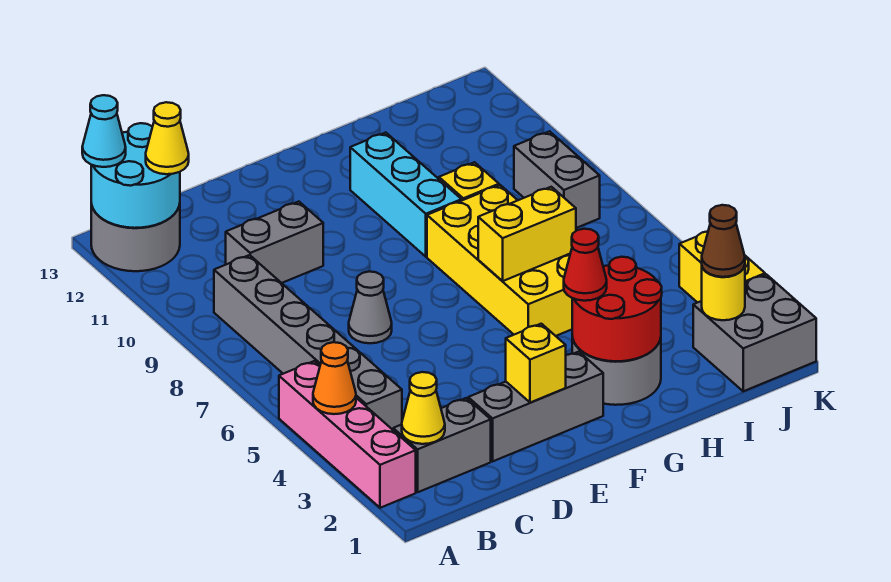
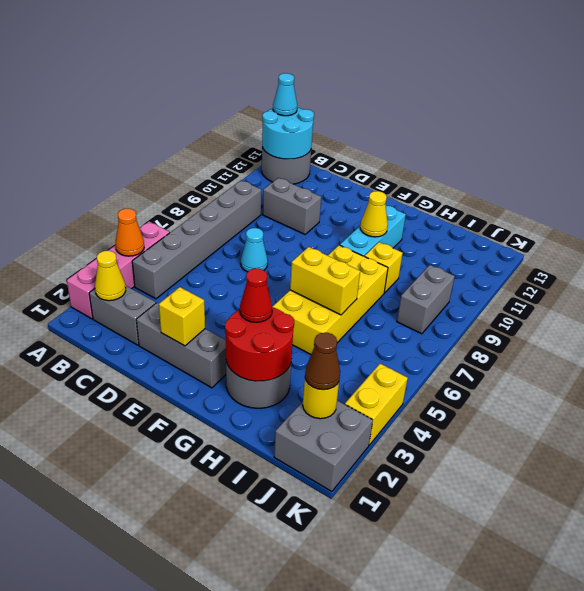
yellow cone B12 level 3 -> yellow cone G10 level 2
grey cone D7 level 1 -> cyan cone D7 level 1

